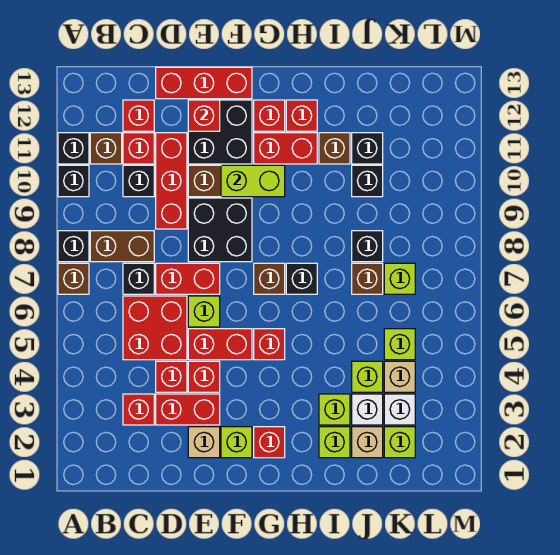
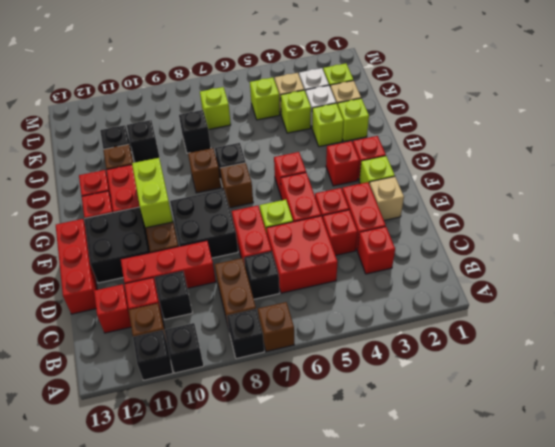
red brick E12 level 2 -> red brick G3 level 1
brown brick J7 level 1 -> brown brick H8 level 1

